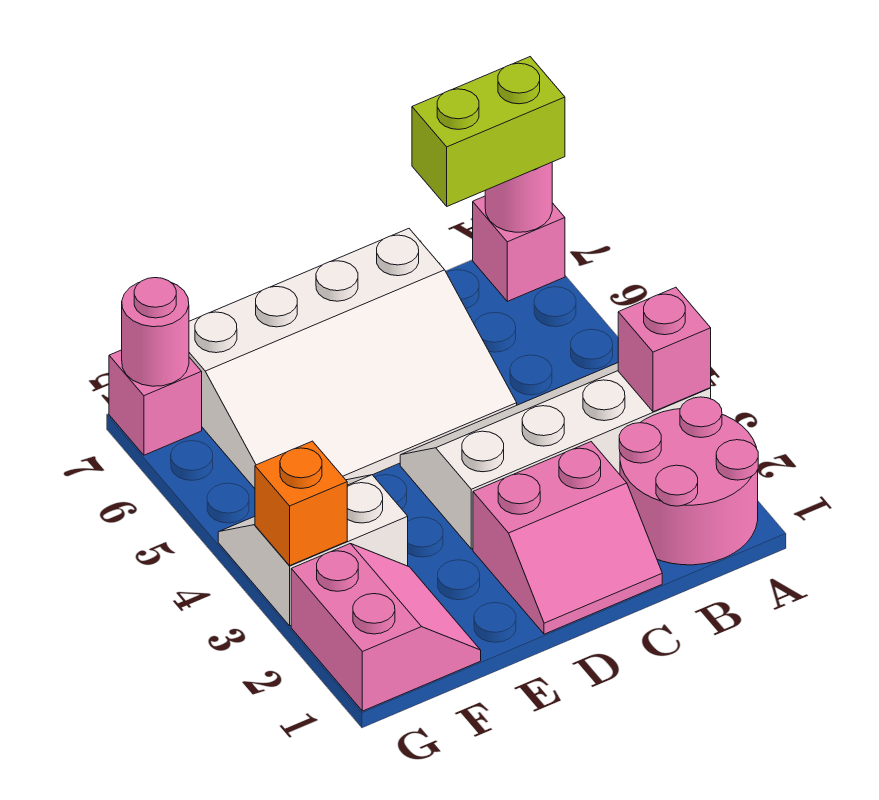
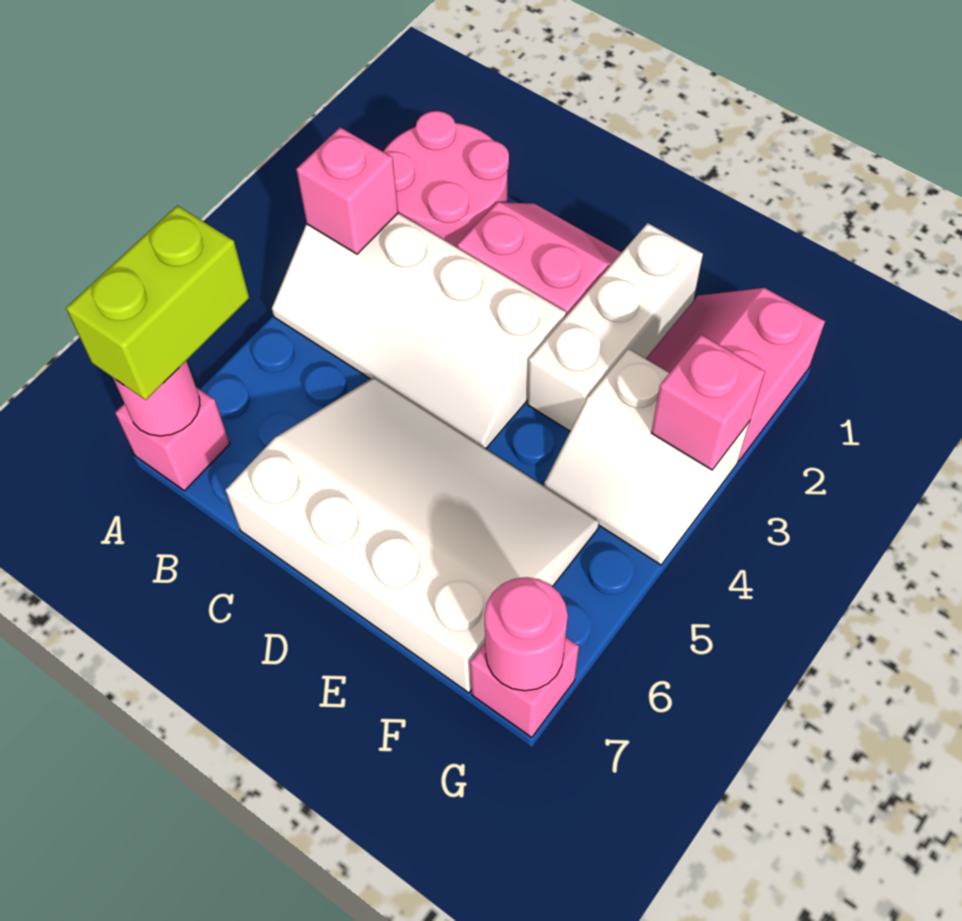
lime brick A7:B7 level 3 -> lime brick A6:A7 level 3
none -> white brick E1:E3 level 1
orange brick G3 level 2 -> pink brick G3 level 2

